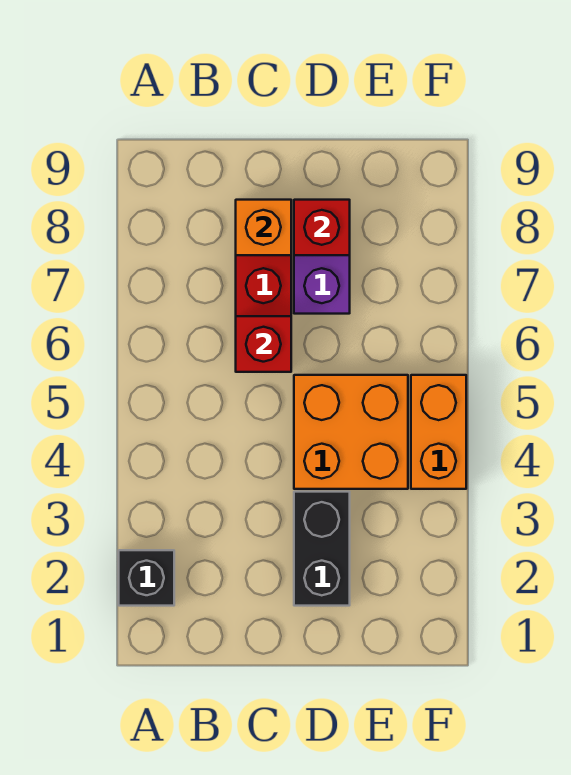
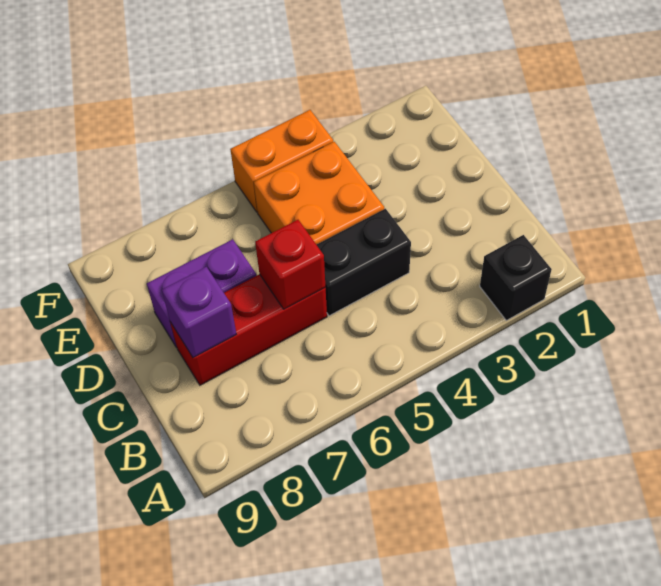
orange brick C8 level 2 -> purple brick C8 level 2
black brick D2:D3 level 1 -> black brick C4:C5 level 1
red brick D8 level 2 -> none

